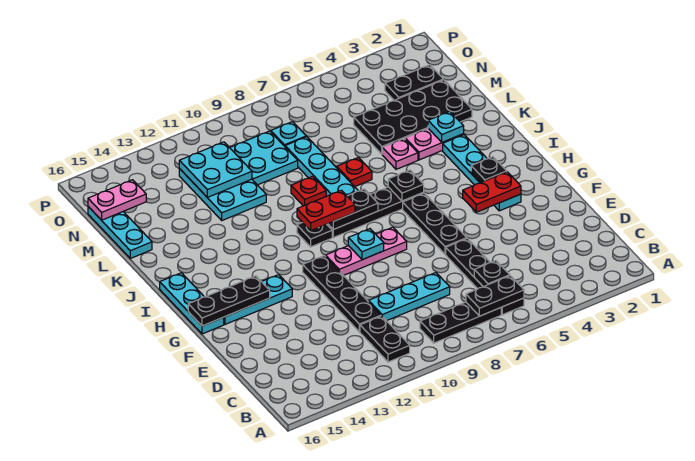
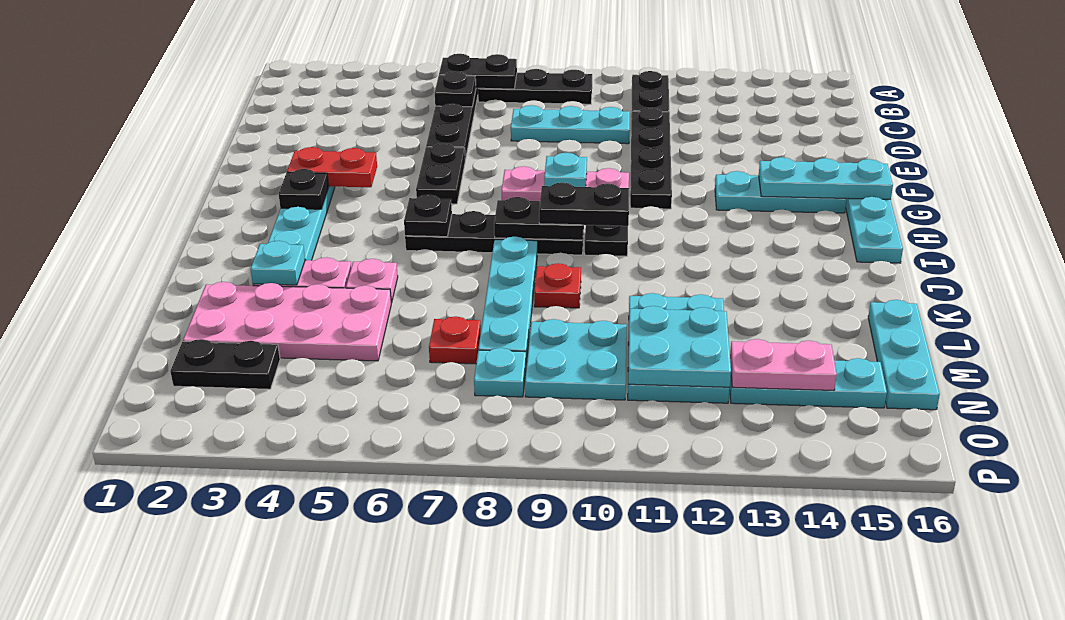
black plate F6:H6 level 1 -> black plate F6:G6 level 1
black plate G14:G16 level 2 -> cyan plate G14:G16 level 2
red plate I9:I10 level 3 -> black plate I9:I10 level 3
red plate K7 level 1 -> red plate M7 level 1
black plate L2:M5 level 1 -> pink plate L2:M5 level 1
none -> cyan plate N13:N15 level 1
pink plate N15:N16 level 2 -> pink plate N13:N14 level 2

